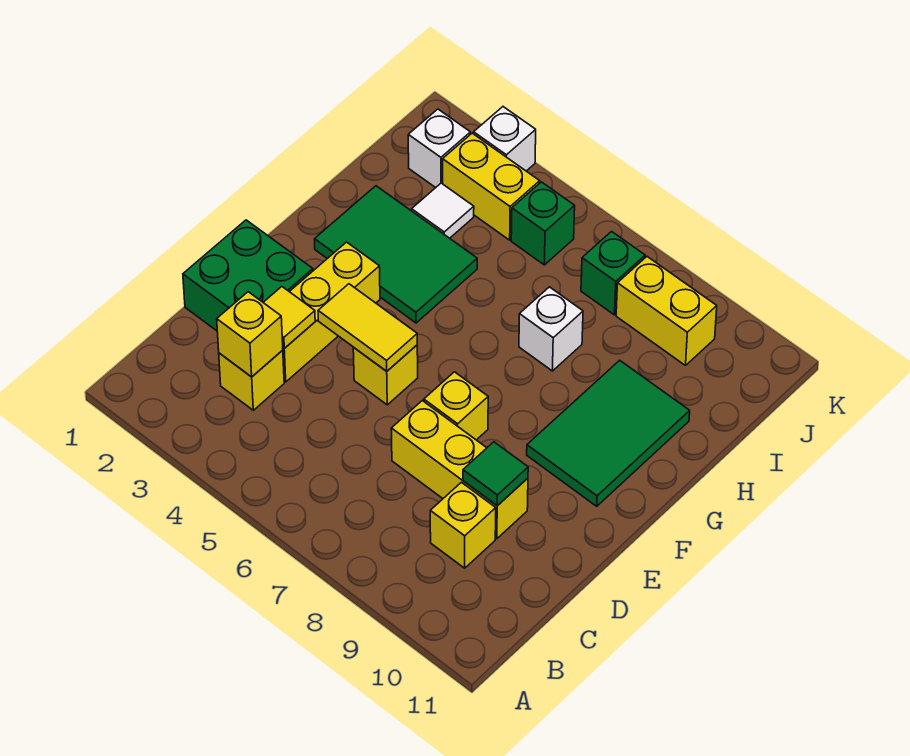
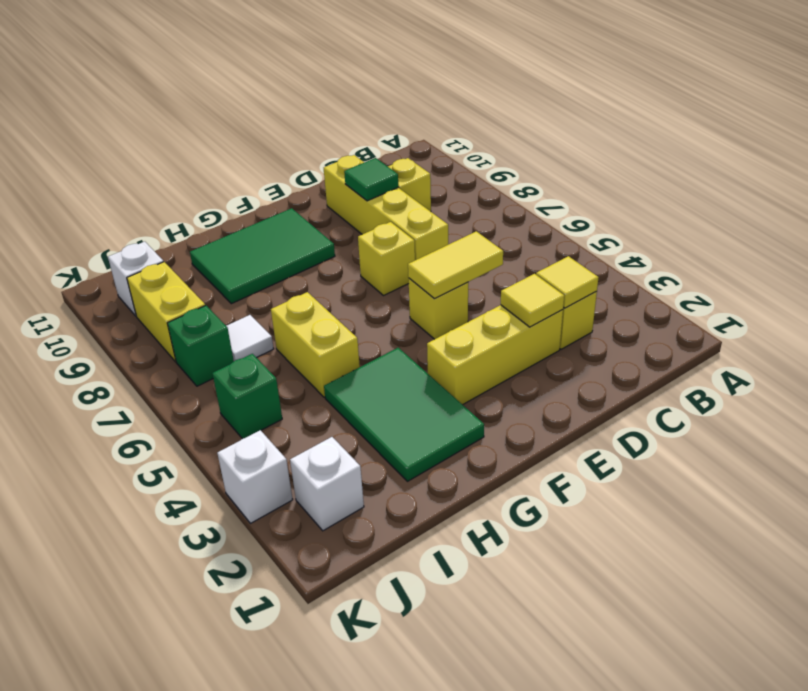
yellow brick C3 level 2 -> yellow tile C3 level 2
green brick D1:E2 level 1 -> none
yellow brick D7:D9 level 1 -> yellow brick D7:D10 level 1
yellow tile E4:E5 level 2 -> yellow tile D5:E5 level 2
white brick H7 level 1 -> white brick J10 level 1
white tile I3 level 1 -> white tile I7 level 1
yellow brick J3:J4 level 1 -> yellow brick H5:H6 level 1

